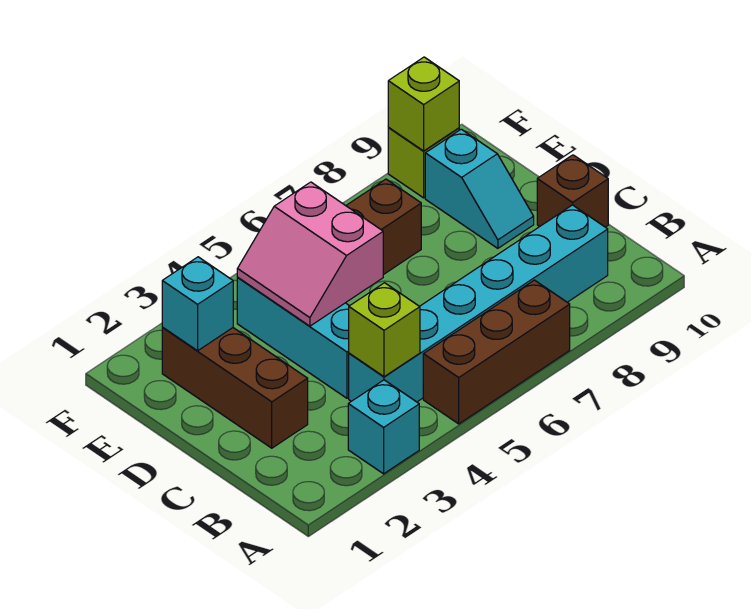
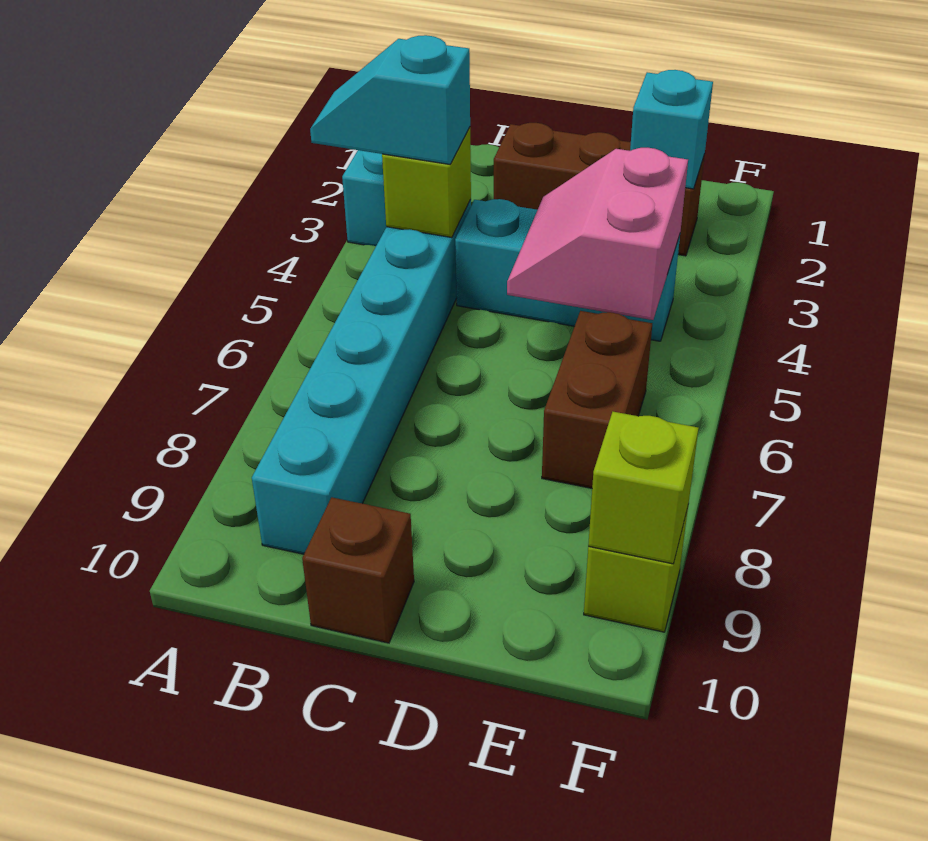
brown brick A5:A7 level 1 -> none
pink slope D4:E5 level 2 top 5 -> pink slope D4:E5 level 2 top E
cyan slope D9:E9 level 1 top E -> cyan slope A4:B4 level 3 top B

